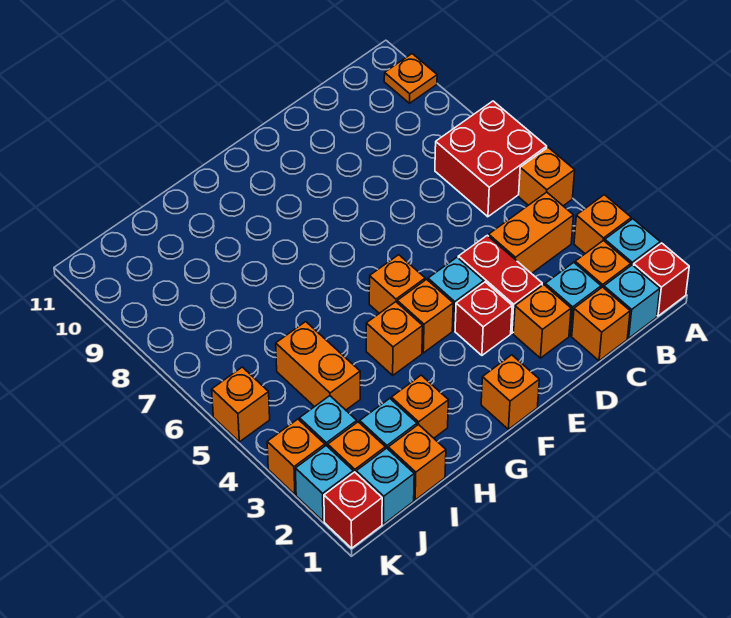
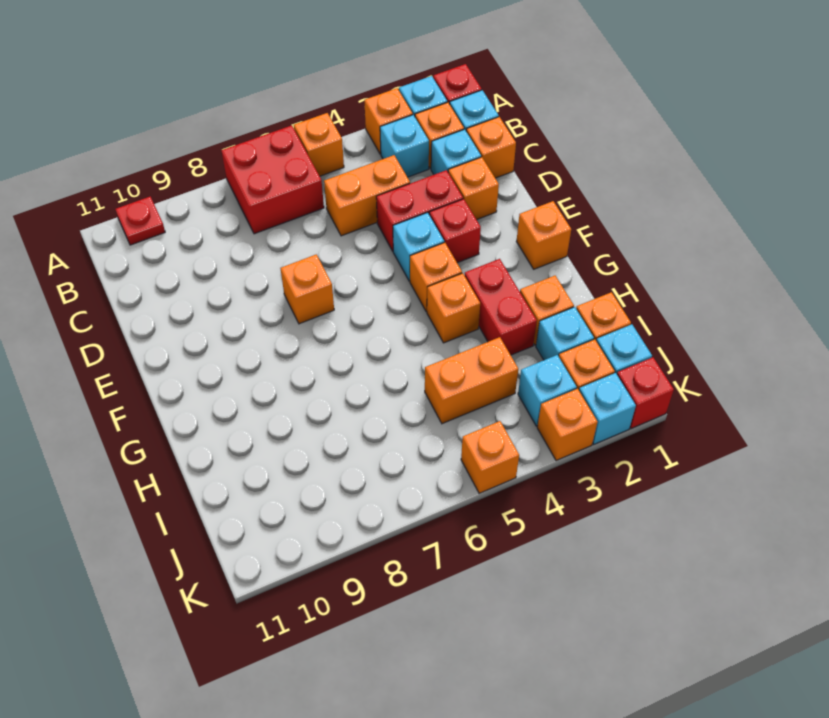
orange plate A10 level 1 -> red plate A10 level 1
none -> cyan brick B3 level 1
orange brick B4:C4 level 1 -> orange brick C4:C5 level 1
orange brick F5 level 1 -> orange brick E7 level 1
none -> red brick G3:H3 level 1

